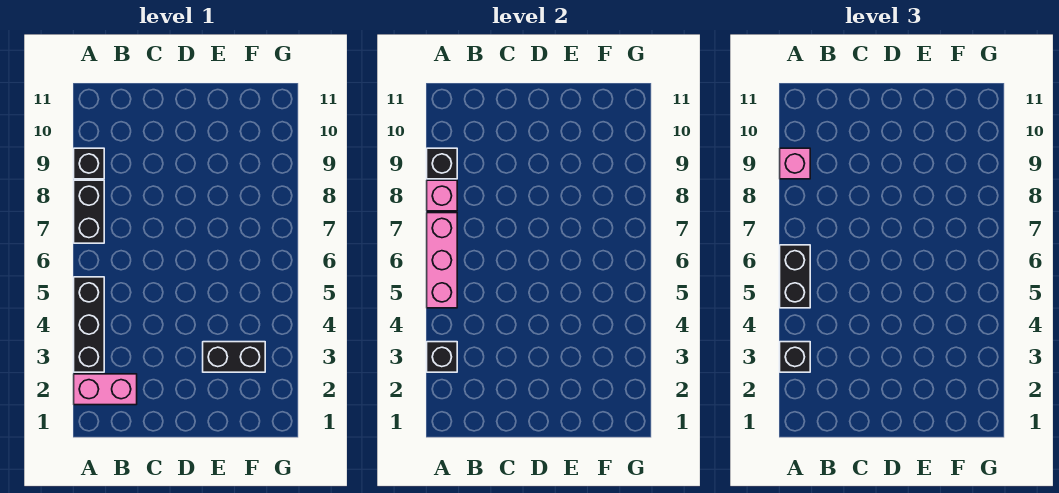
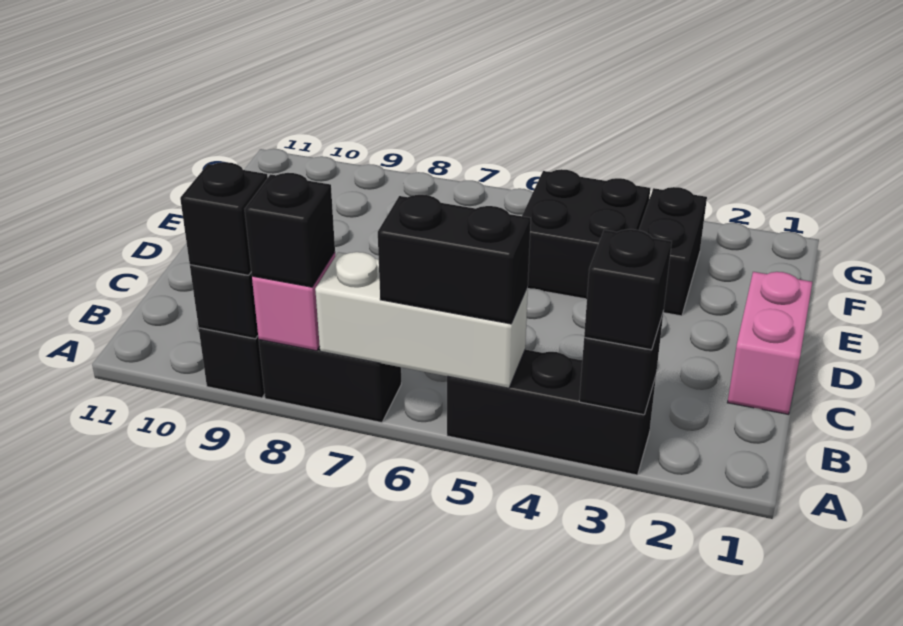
pink brick A2:B2 level 1 -> pink brick C1:D1 level 1
pink brick A5:A7 level 2 -> white brick A5:A7 level 2
none -> black brick A8 level 3
pink brick A9 level 3 -> black brick A9 level 3
none -> black brick E4:F5 level 1

